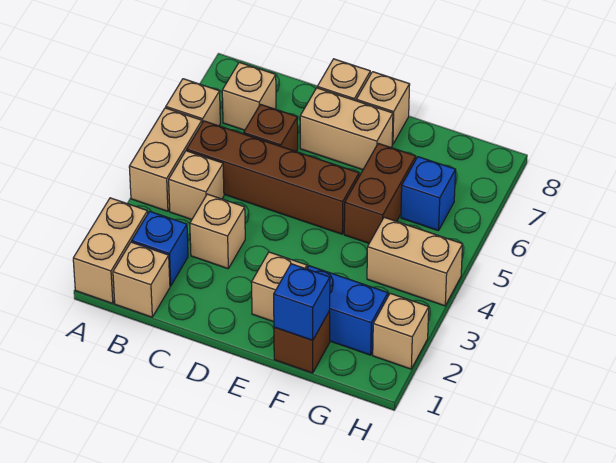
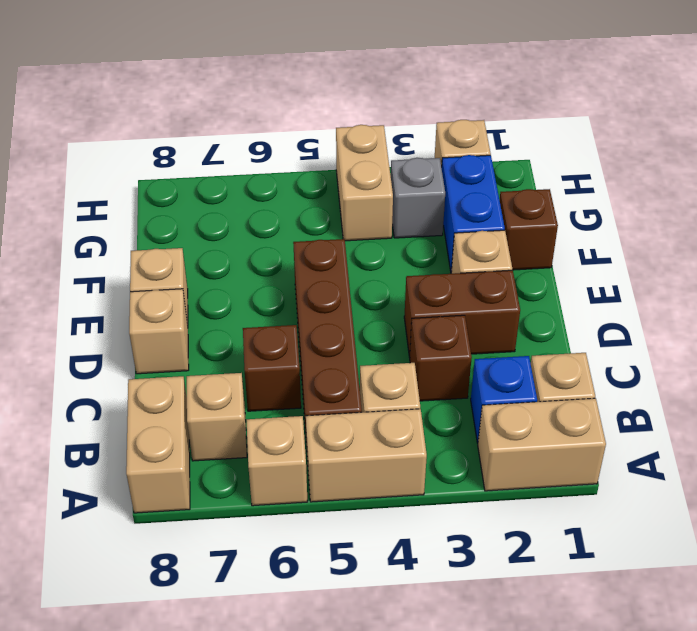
tan brick C3 level 1 -> brown brick C3 level 1
tan brick D7:E7 level 1 -> tan brick A8:B8 level 1
blue brick F1 level 2 -> none
brown brick F5:F6 level 1 -> brown brick D2:D3 level 1
none -> grey brick G3 level 1
blue brick G6 level 1 -> none

